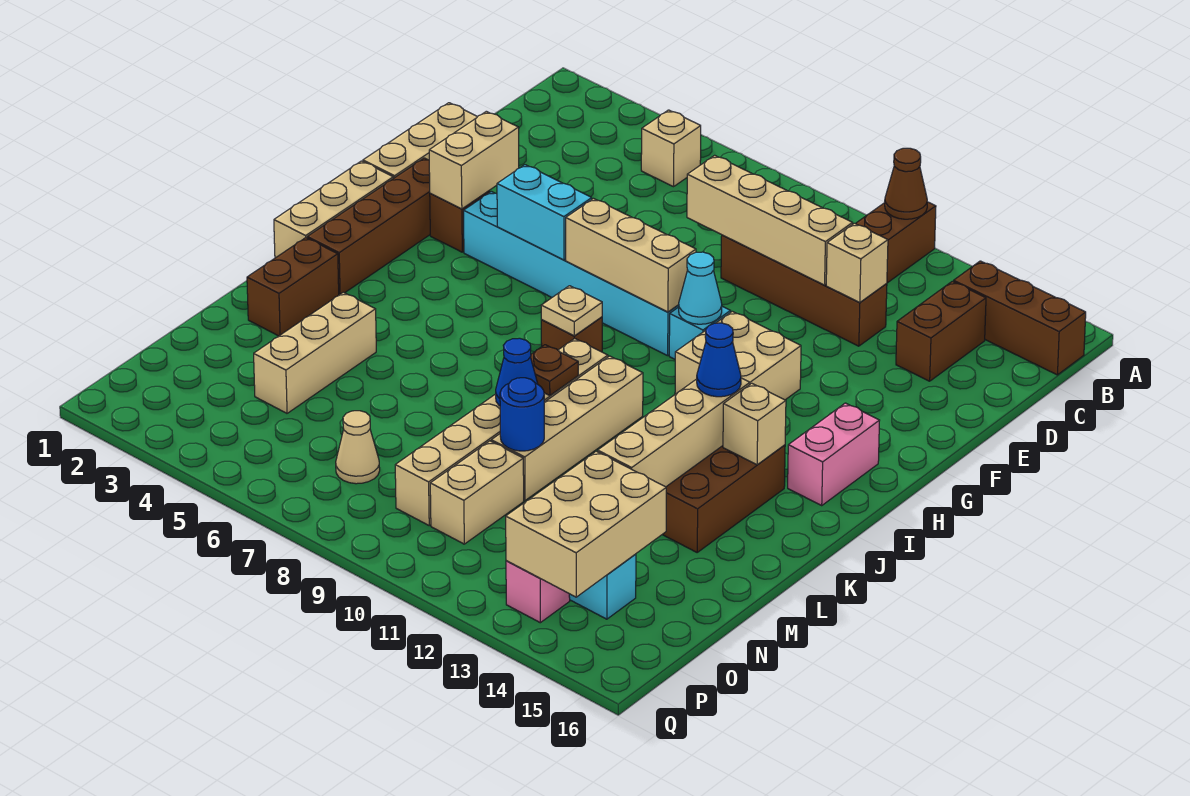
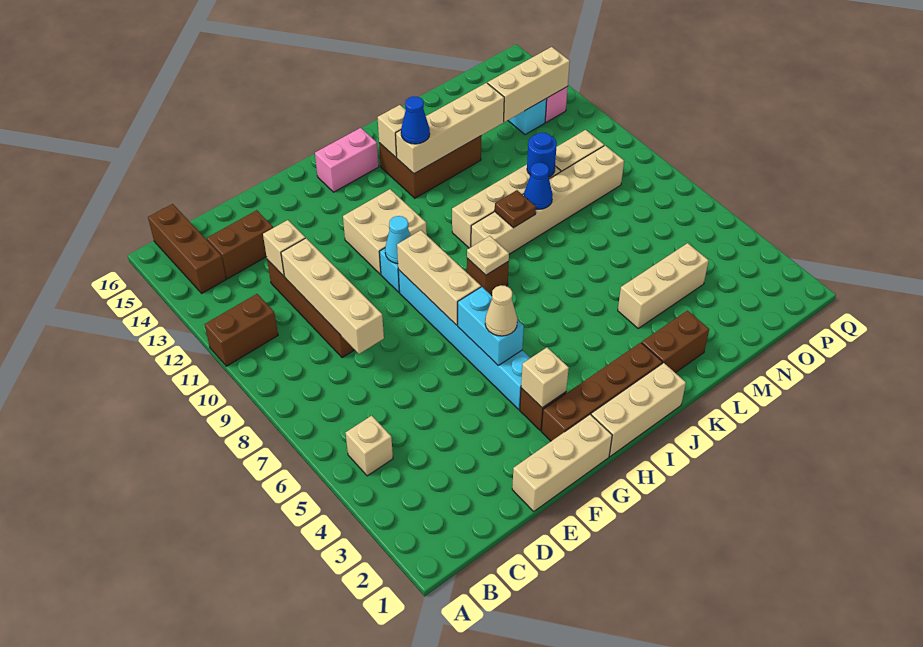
brown cone A11 level 2 -> none
tan brick F3:G3 level 2 -> tan brick G3 level 2
tan brick N13:P14 level 2 -> tan brick N13:P13 level 2
tan cone O7 level 1 -> tan cone G5 level 3

